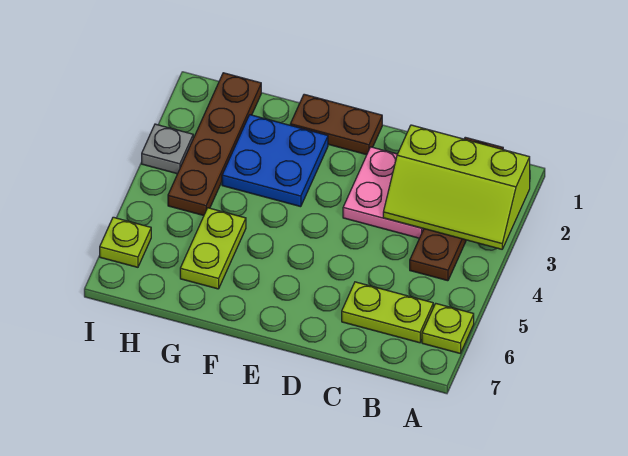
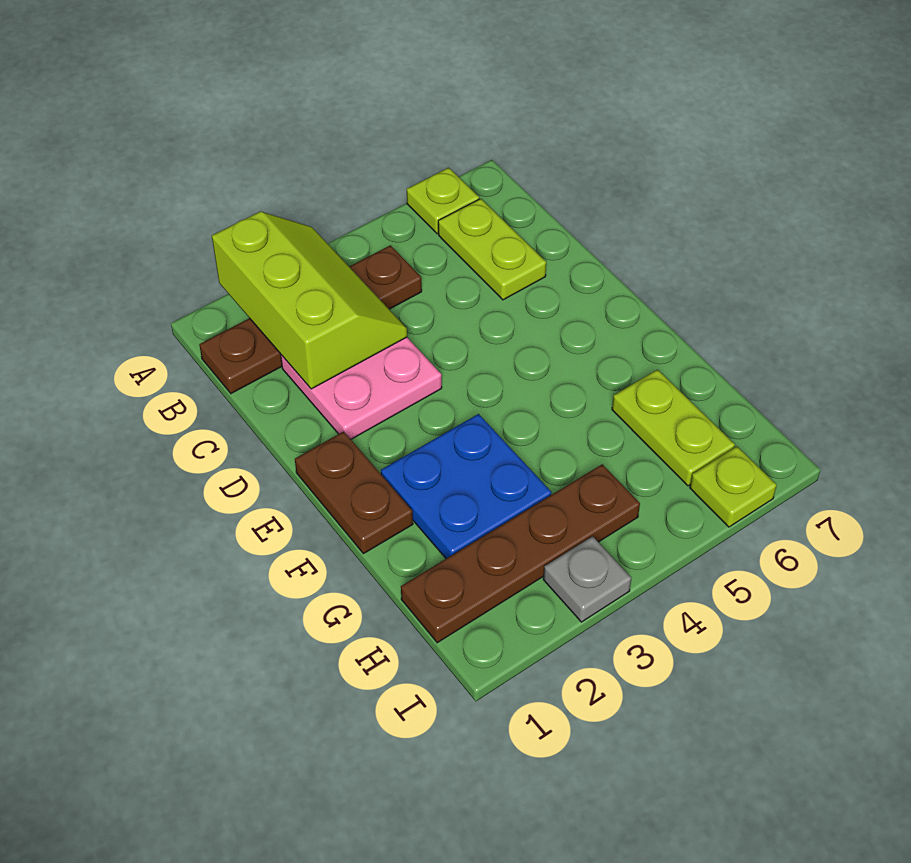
lime plate G5:G6 level 1 -> lime plate G6:H6 level 1

